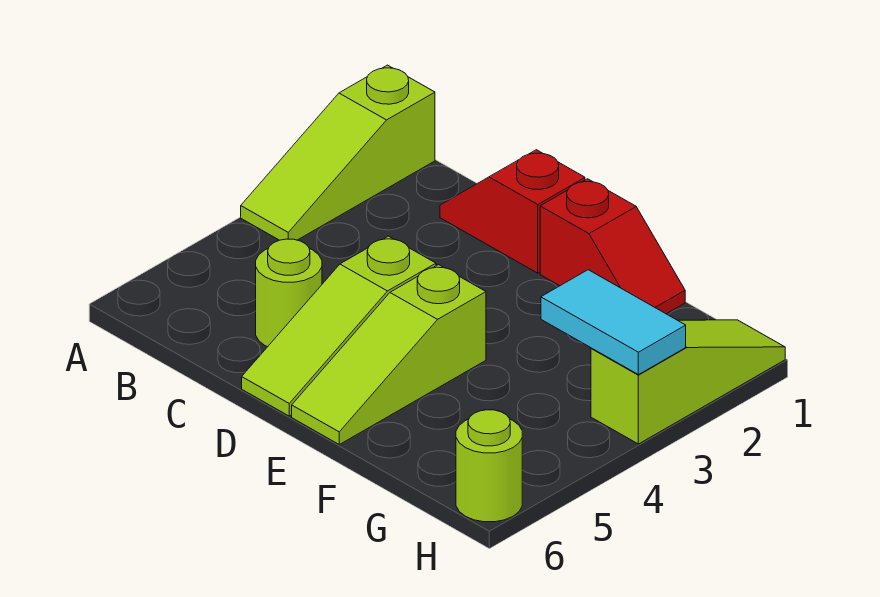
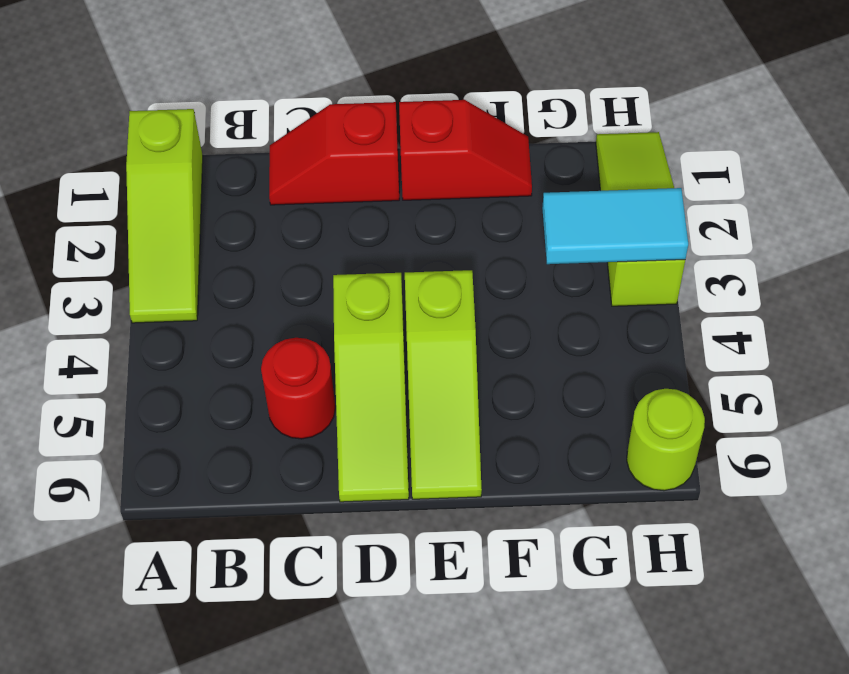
lime round brick C5 level 1 -> red round brick C5 level 1

